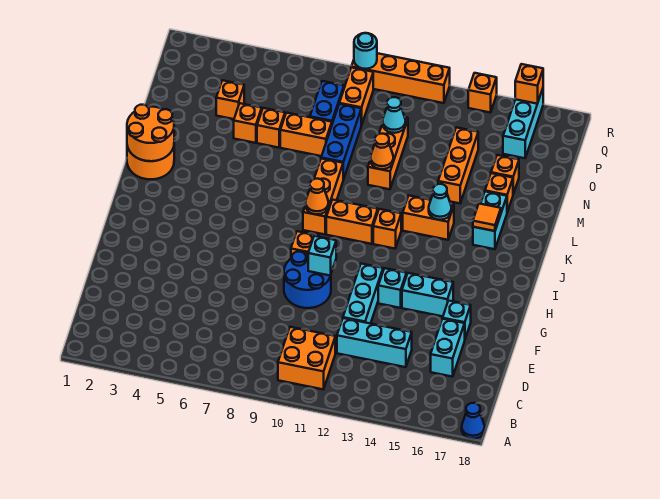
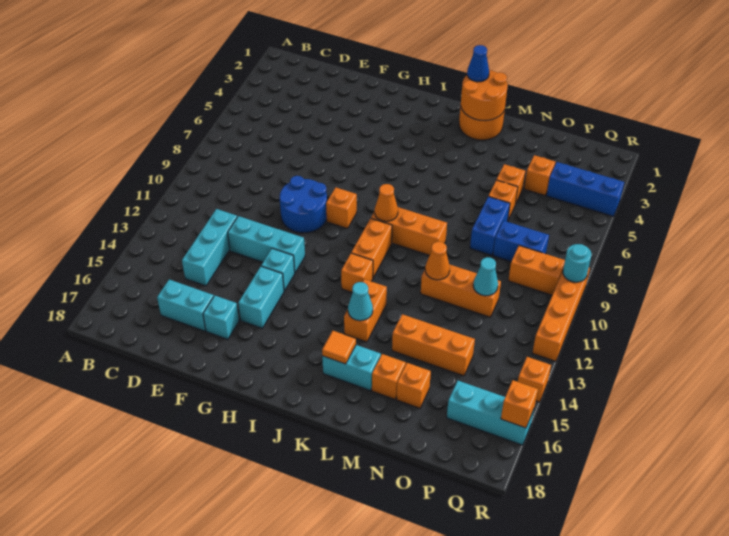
blue cone A18 level 1 -> blue cone K1 level 3
orange brick B10:C11 level 1 -> none
cyan brick G10 level 2 -> none
blue brick M9:O9 level 1 -> blue brick P4:R4 level 1
orange brick N7:N8 level 1 -> blue brick N7:N8 level 1

